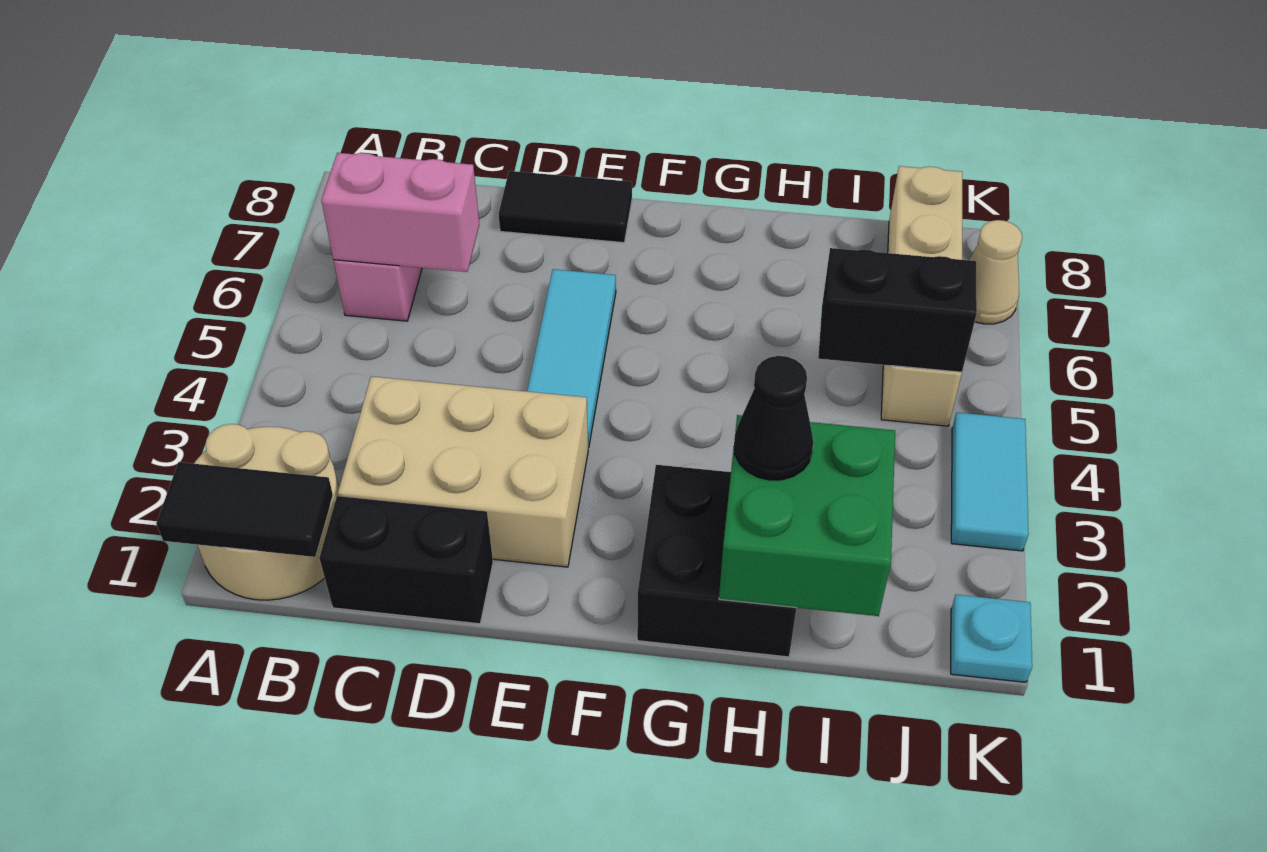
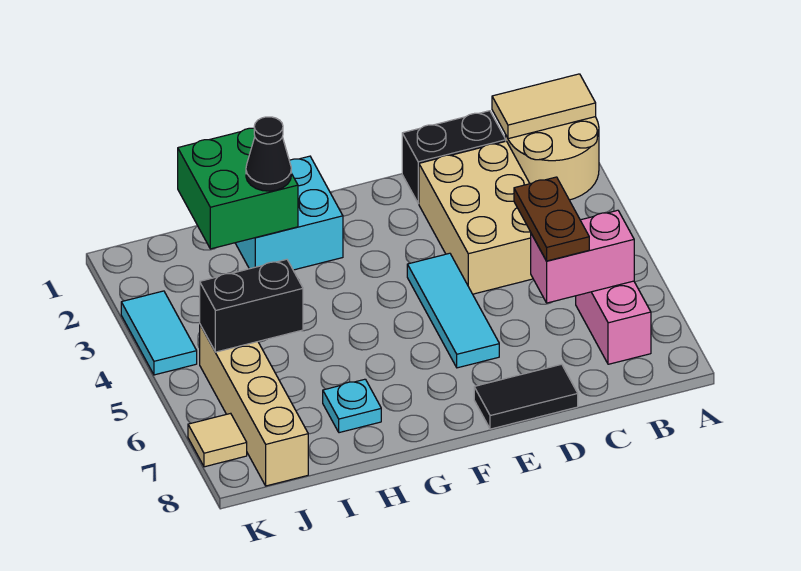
black tile A1:B1 level 2 -> tan tile A1:B1 level 2
tan brick C2:E3 level 1 -> tan brick C2:D4 level 1
none -> brown plate C5:C6 level 3
black brick G1:H2 level 1 -> cyan brick G1:H2 level 1
cyan plate K1 level 1 -> cyan plate H7 level 1
tan cone K7 level 1 -> tan tile K7 level 1

